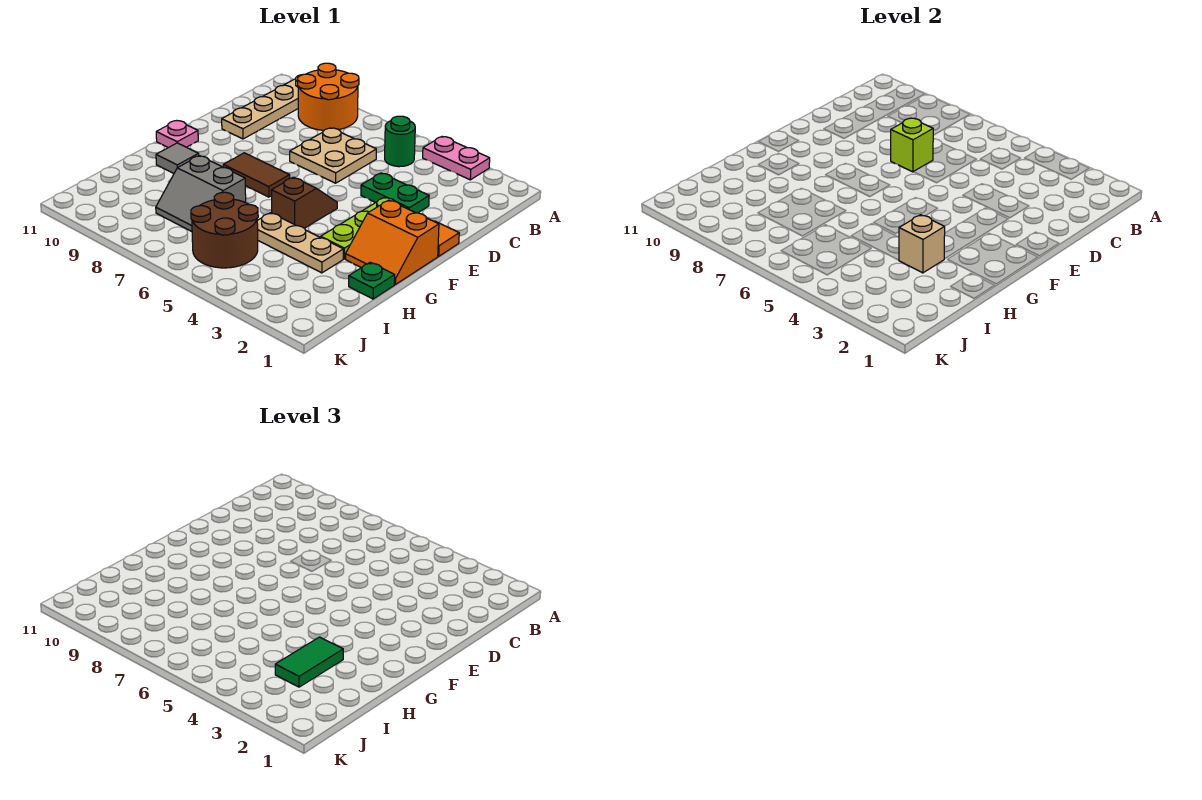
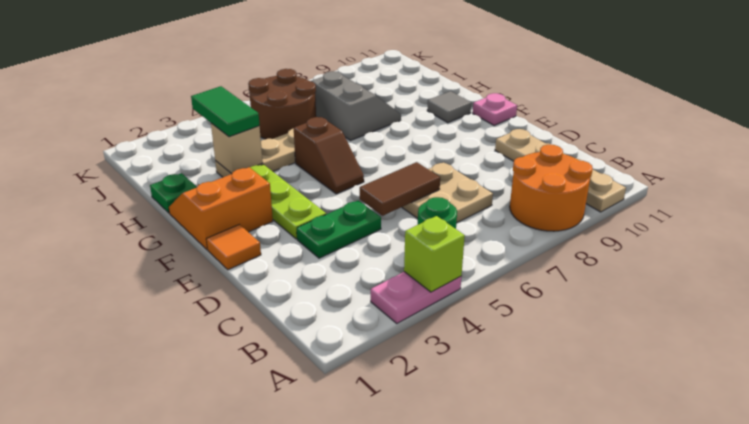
lime brick D7 level 2 -> lime brick A4 level 2
brown tile F7:F8 level 1 -> brown tile D5:D6 level 2
grey slope H7:I8 level 1 top H -> grey slope H7:I8 level 1 top 7

